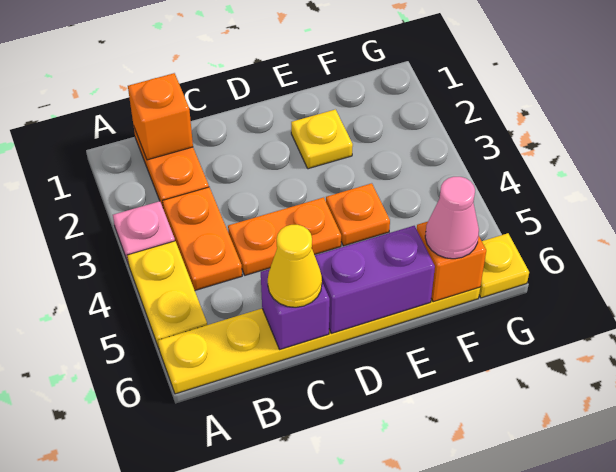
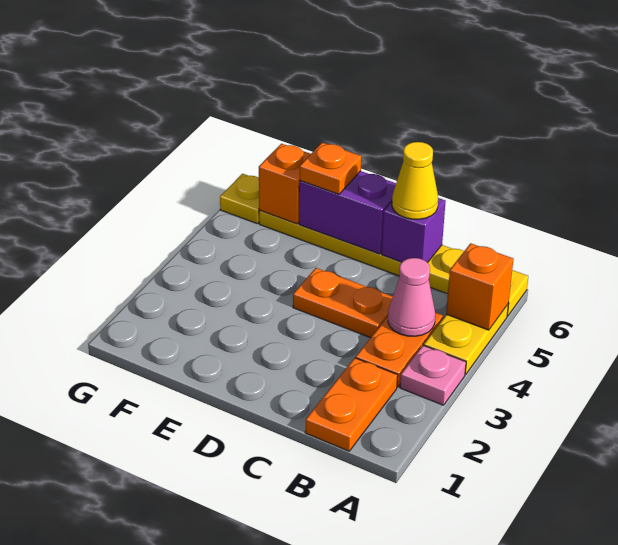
orange brick B1 level 2 -> orange brick A5 level 2
yellow plate E2 level 1 -> none
orange plate E4 level 1 -> orange plate E6 level 3
pink cone F6 level 3 -> pink cone B4 level 2

